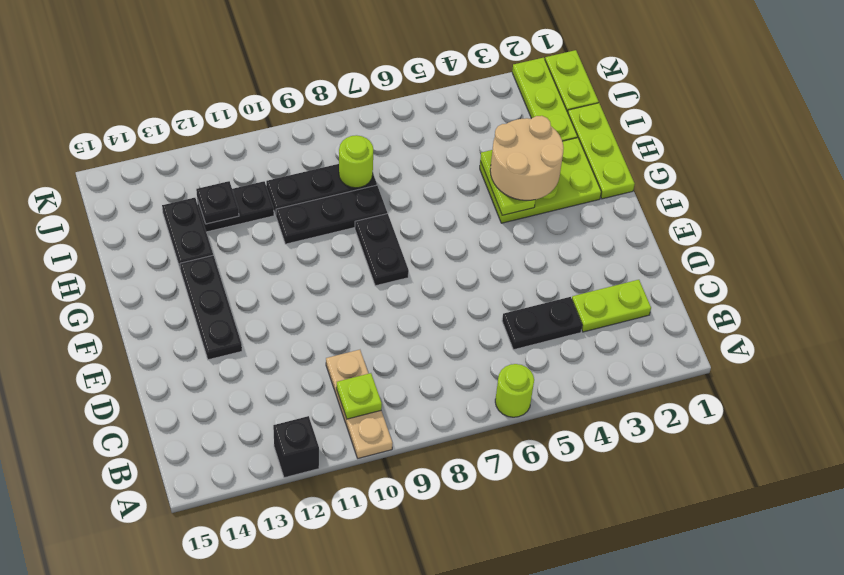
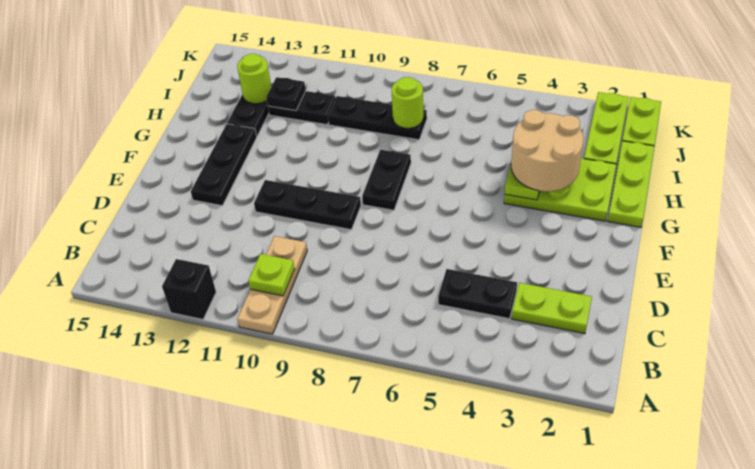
lime round brick A6 level 1 -> lime round brick I13 level 2
black plate H8:H10 level 1 -> black plate E9:E11 level 1

